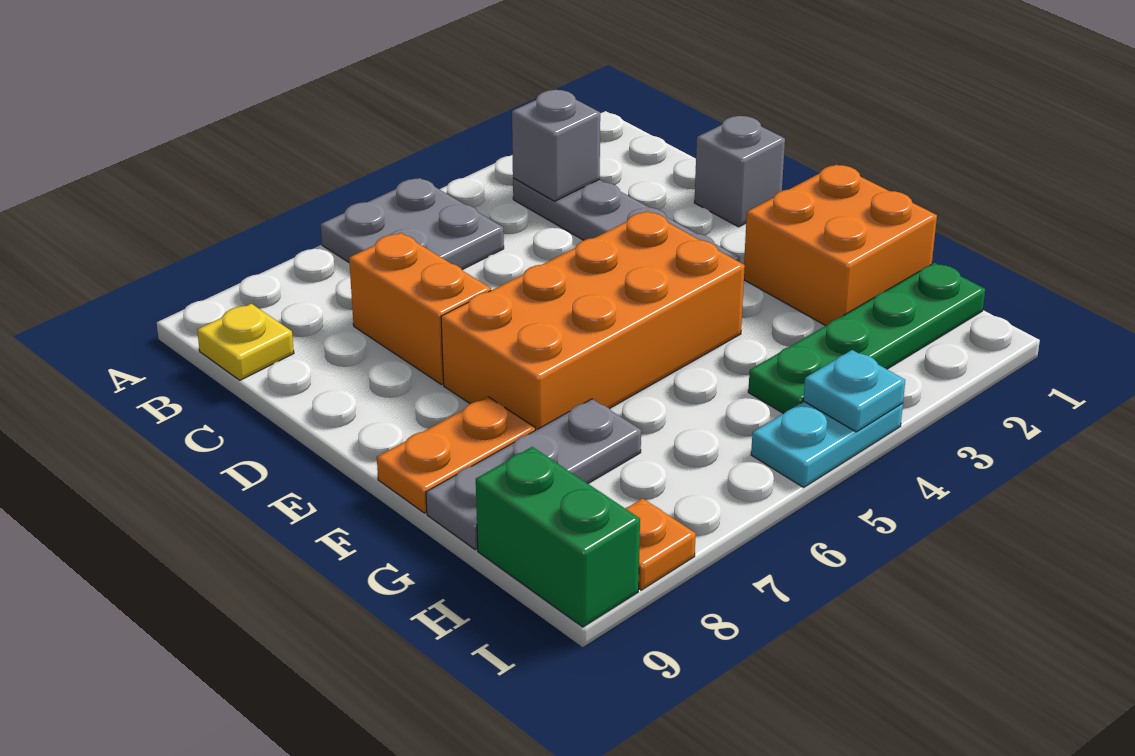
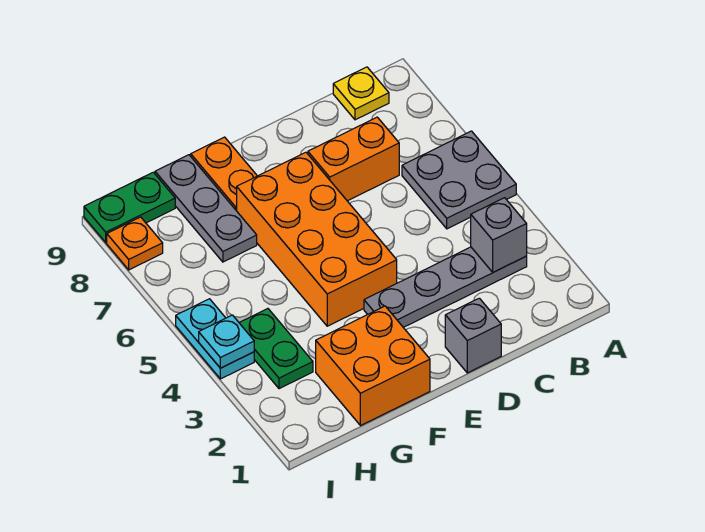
green plate H1:H4 level 1 -> green plate H3:H4 level 1
green brick H9:I9 level 1 -> green plate H9:I9 level 1

